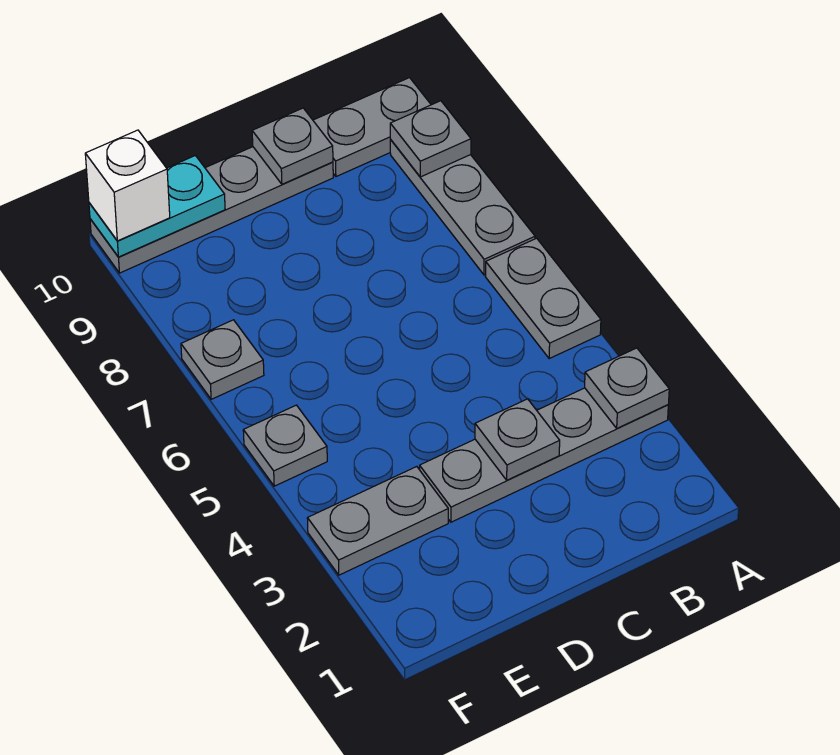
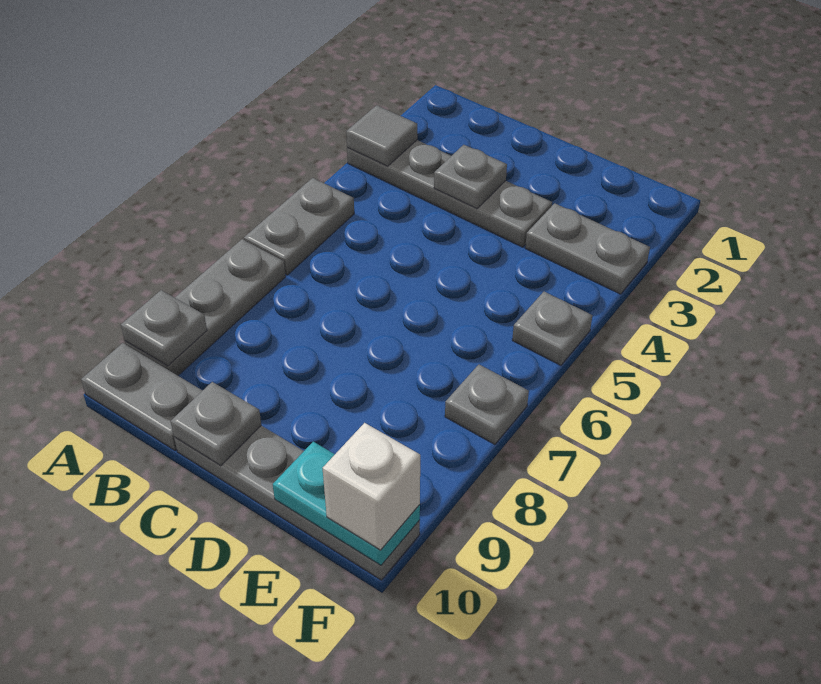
grey plate A3 level 2 -> grey tile A3 level 2

